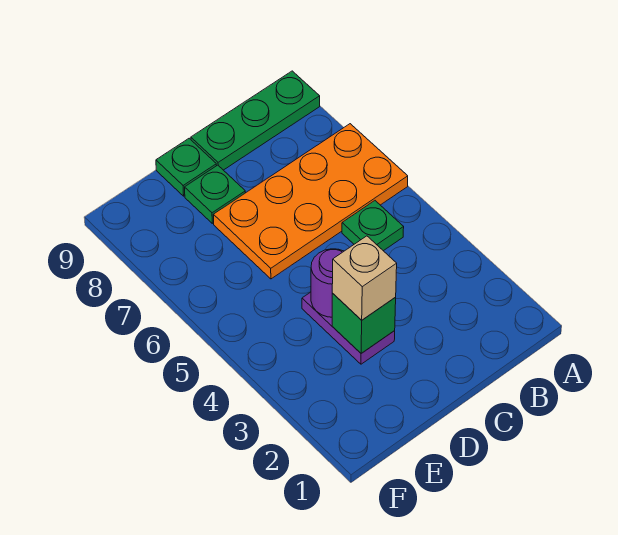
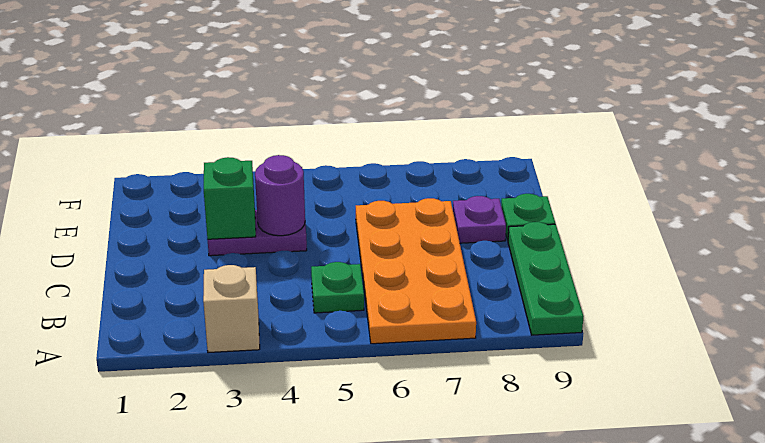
tan brick D3 level 3 -> tan brick A3 level 1
green plate D8 level 1 -> purple plate D8 level 1

